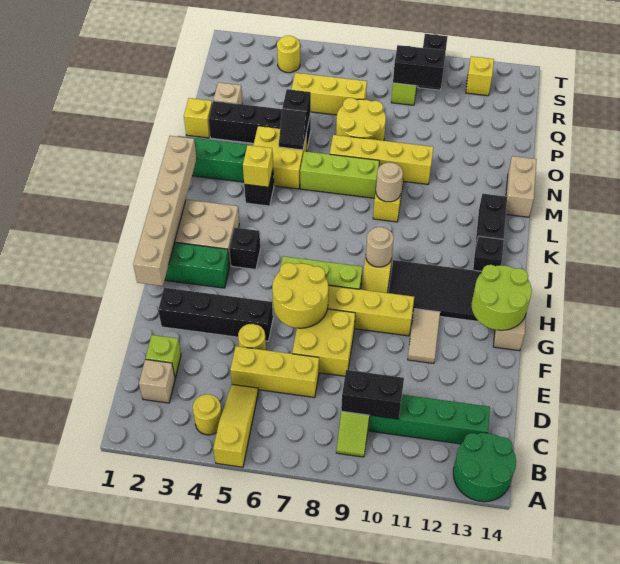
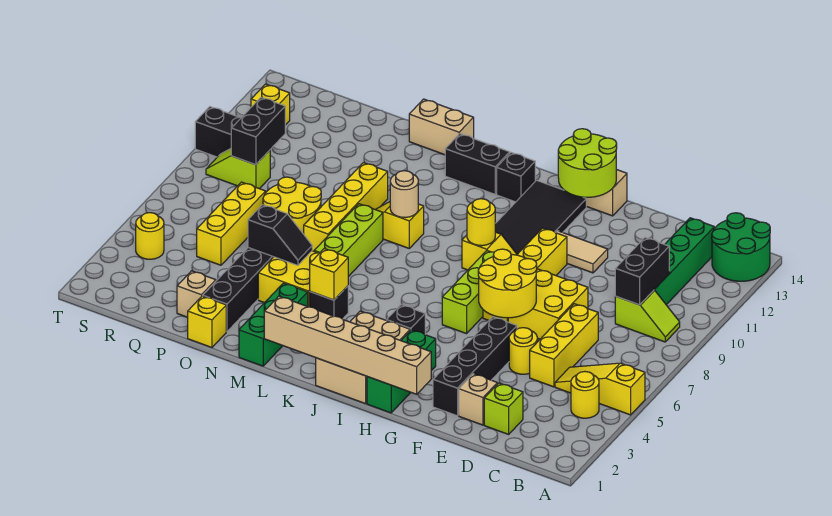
tan brick C2 level 1 -> tan brick E2 level 1
tan round brick I9 level 2 -> yellow round brick I9 level 2

